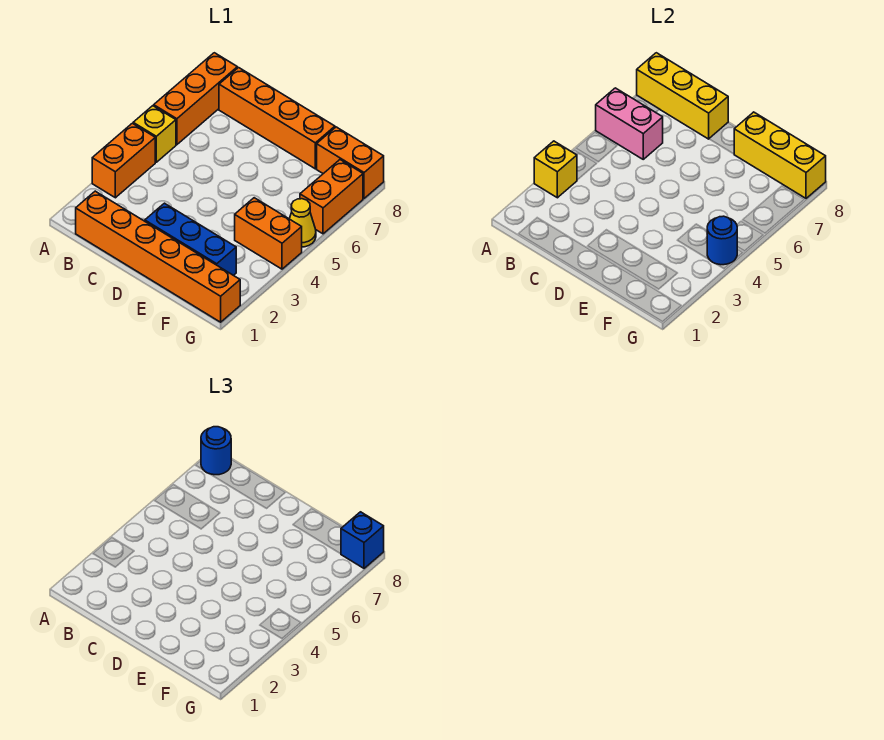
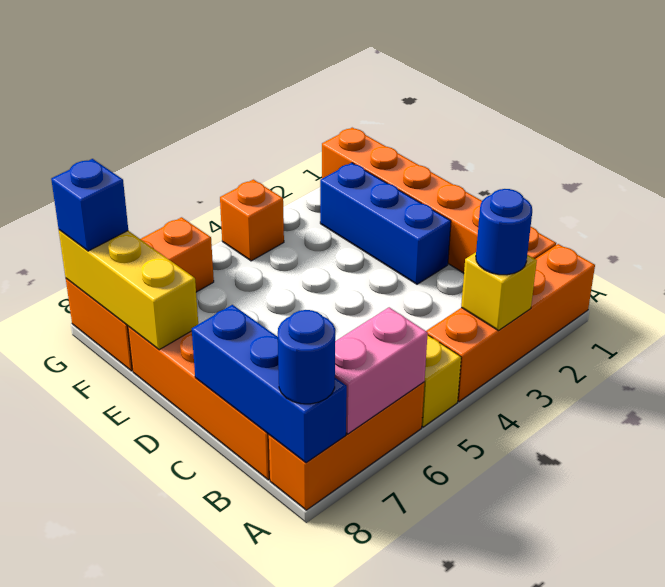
orange brick A3:A4 level 1 -> orange brick A1:A4 level 1
pink brick A6:B6 level 2 -> pink brick A6:A7 level 2
yellow brick A8:C8 level 2 -> blue brick A8:C8 level 2
orange brick F4:G4 level 1 -> orange brick G4 level 1
blue round brick G4 level 2 -> blue round brick A3 level 3
yellow cone G5 level 1 -> none

